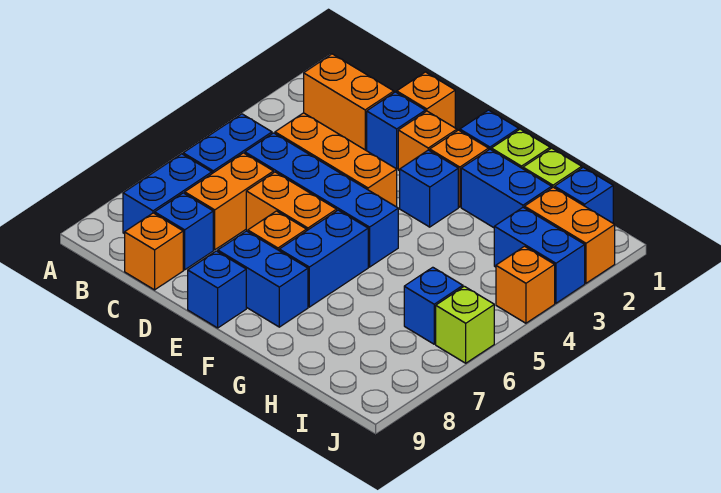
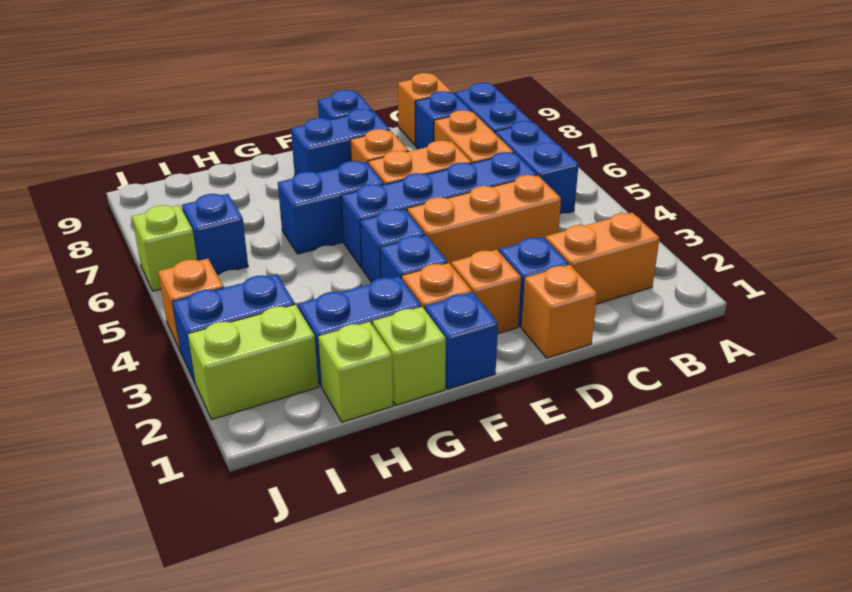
blue brick F6:F7 level 1 -> blue brick F6:G6 level 1
blue brick I1 level 1 -> blue brick F4 level 1
orange brick I2:J2 level 1 -> lime brick I2:J2 level 1

